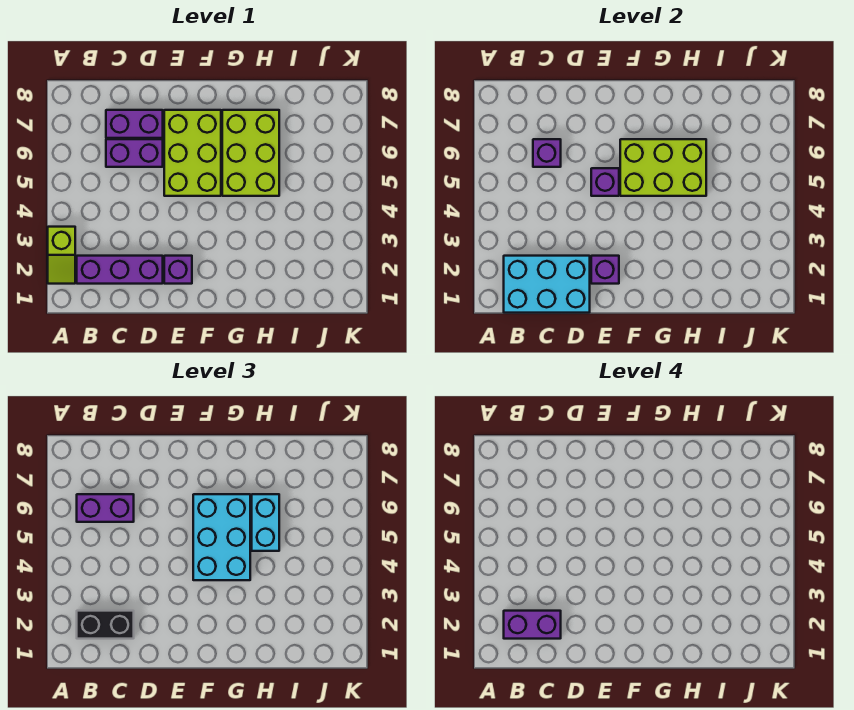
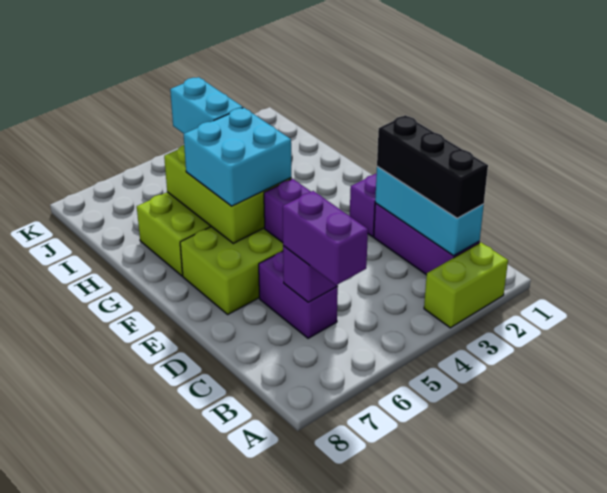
lime slope A2:A3 level 1 top 3 -> lime brick A2:A3 level 1
cyan brick B1:D2 level 2 -> cyan brick B2:D2 level 2
black brick B2:C2 level 3 -> black brick B2:D2 level 3
purple brick B2:C2 level 4 -> none
purple brick C7:D7 level 1 -> none
purple brick E2 level 2 -> none
cyan brick F4:G6 level 3 -> cyan brick F5:G6 level 3
cyan brick H5:H6 level 3 -> cyan brick H5:I5 level 3

